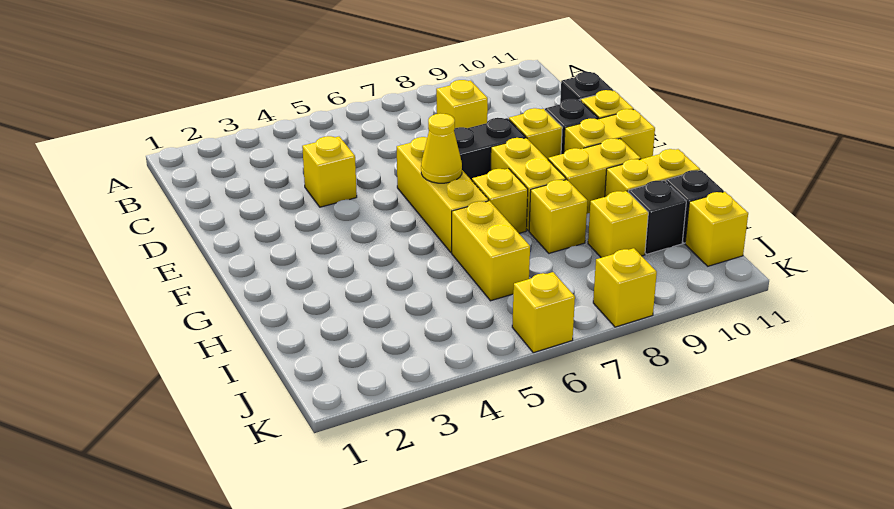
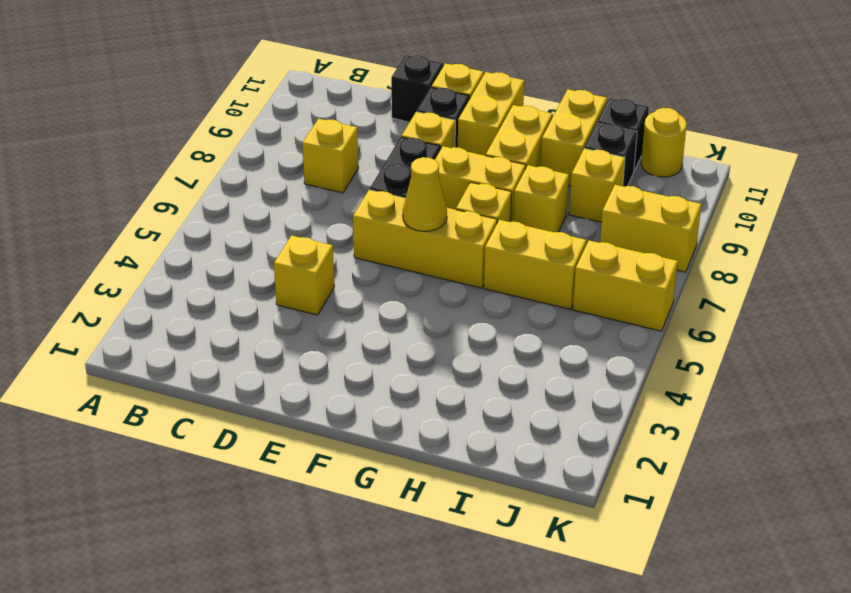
yellow brick J11 level 1 -> yellow round brick J11 level 1
yellow brick K6 level 1 -> yellow brick J6:K6 level 1
yellow brick K8 level 1 -> yellow brick J8:K8 level 1

